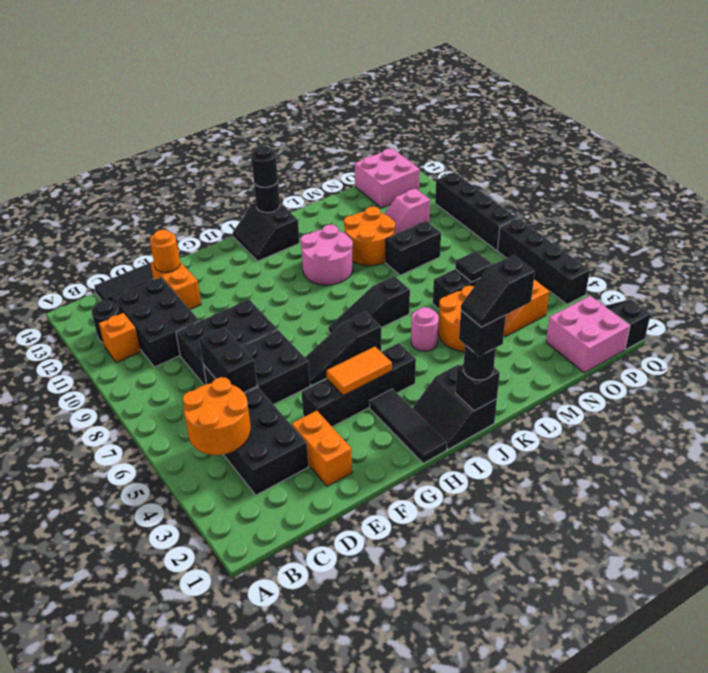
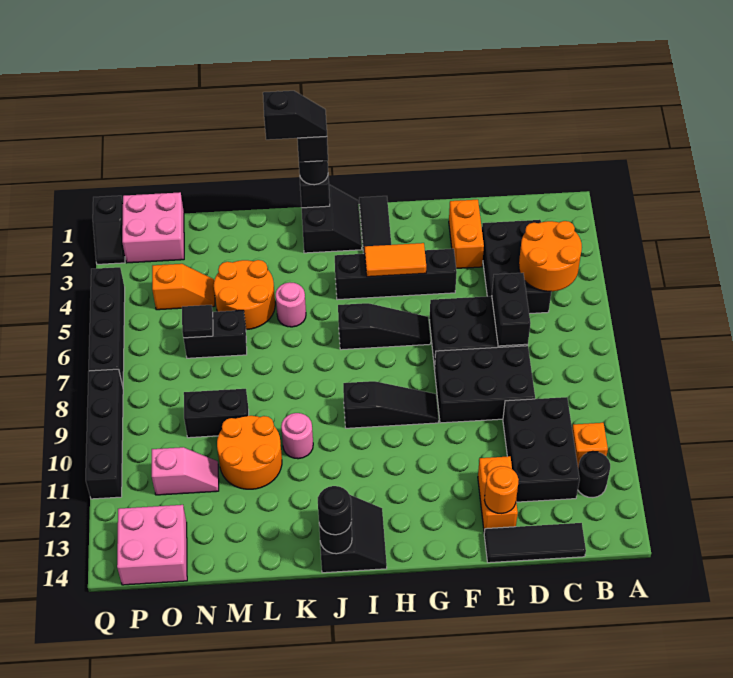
black slope I7:K7 level 1 top K -> black slope G9:I9 level 1 top I
pink round brick J10:K11 level 1 -> pink round brick K10 level 1

